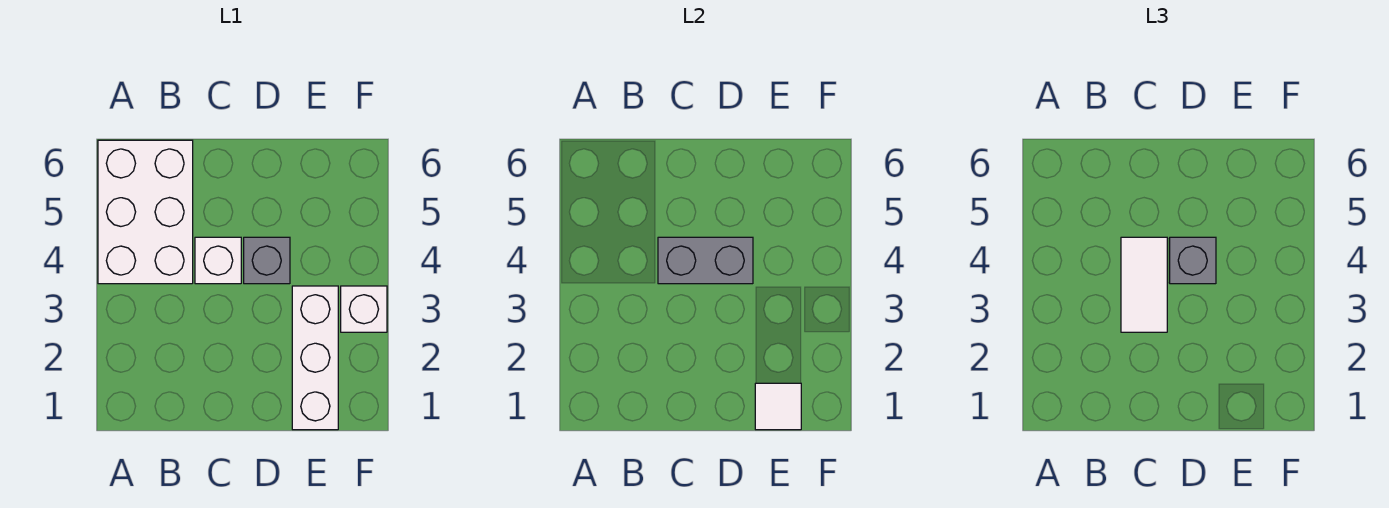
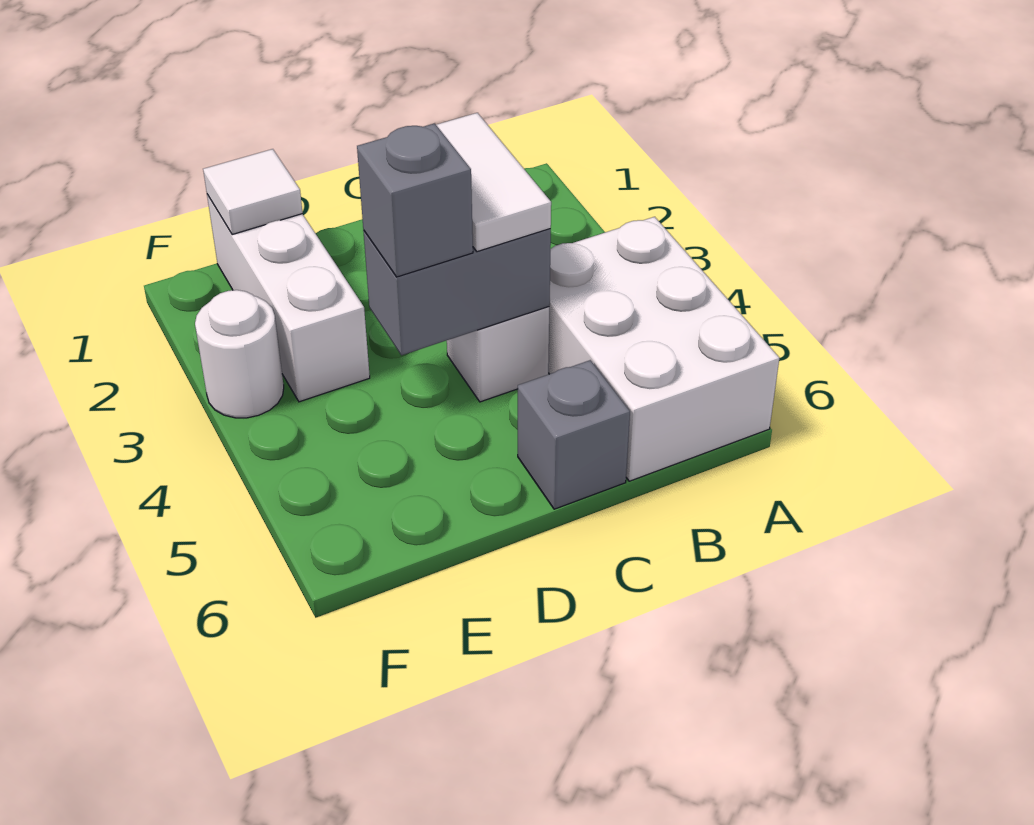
grey brick D4 level 1 -> grey brick C6 level 1
white brick F3 level 1 -> white round brick F3 level 1

